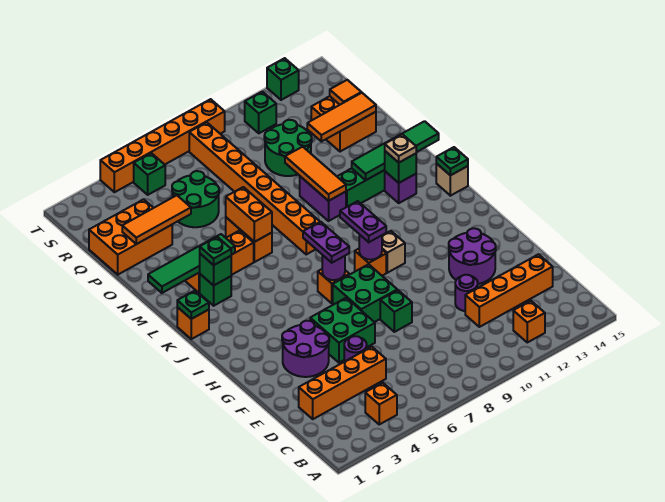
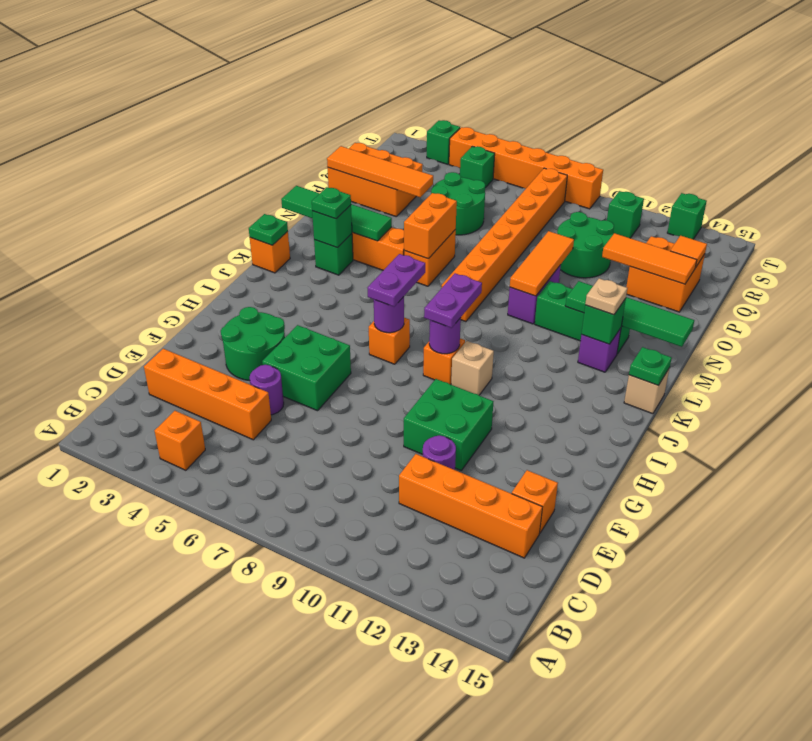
orange brick B12 level 1 -> orange brick E14 level 1
purple round brick F3:G4 level 1 -> green round brick F3:G4 level 1
green brick F8 level 1 -> green brick T3 level 1
purple round brick F12:G13 level 1 -> none
green brick G7:H8 level 1 -> green brick F10:G11 level 1
orange tile P2:P4 level 2 -> orange tile P1:P4 level 2

